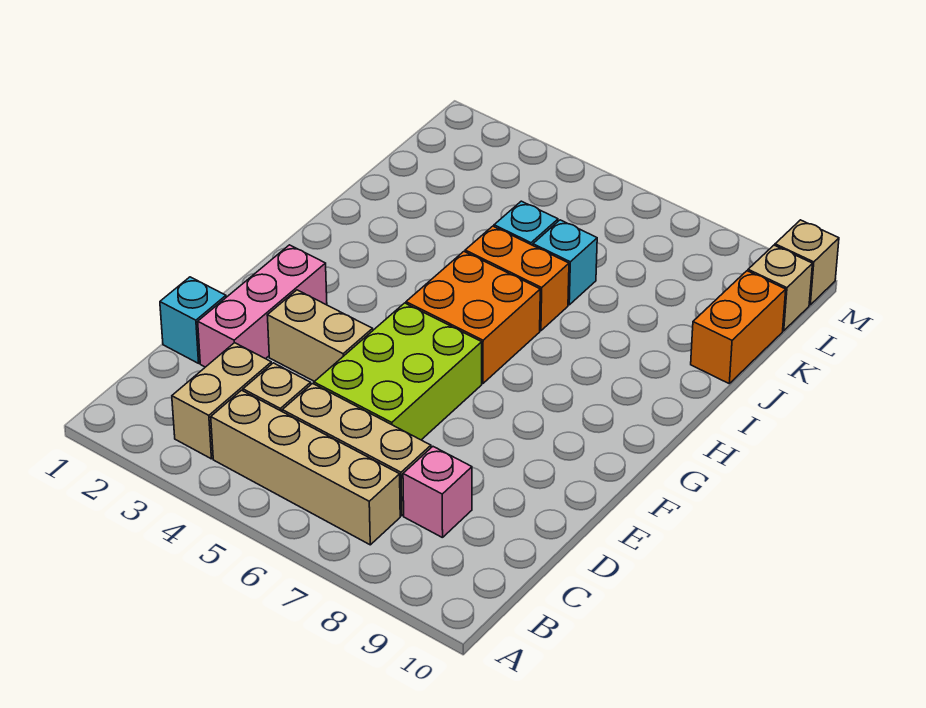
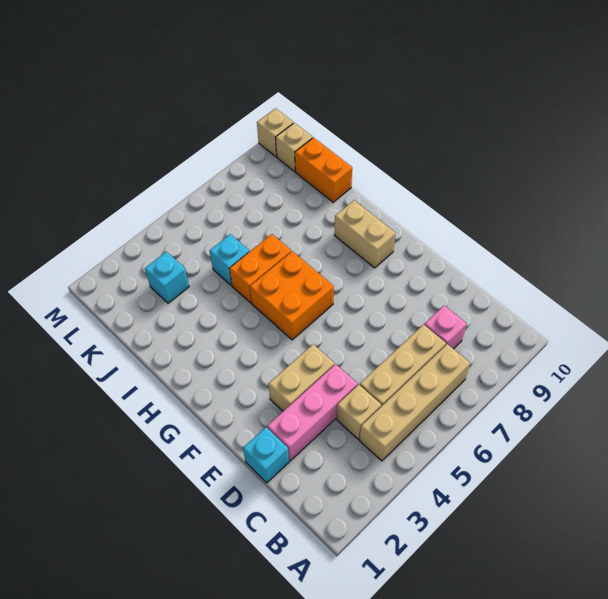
tan brick B3:C3 level 1 -> tan brick G9:H9 level 1
pink brick D2:F2 level 1 -> pink brick D2:D4 level 1
lime brick D5:F6 level 1 -> none
cyan brick J6 level 1 -> cyan brick K3 level 1

